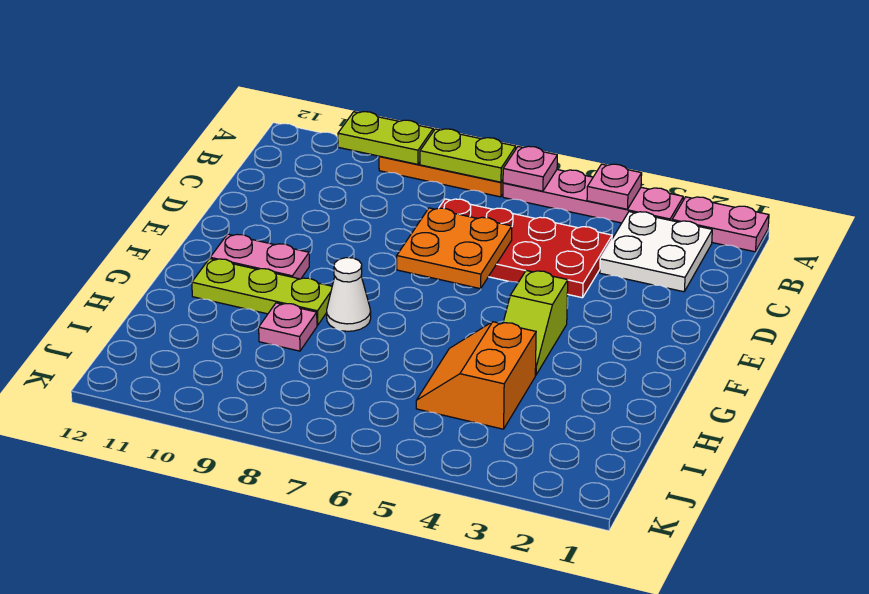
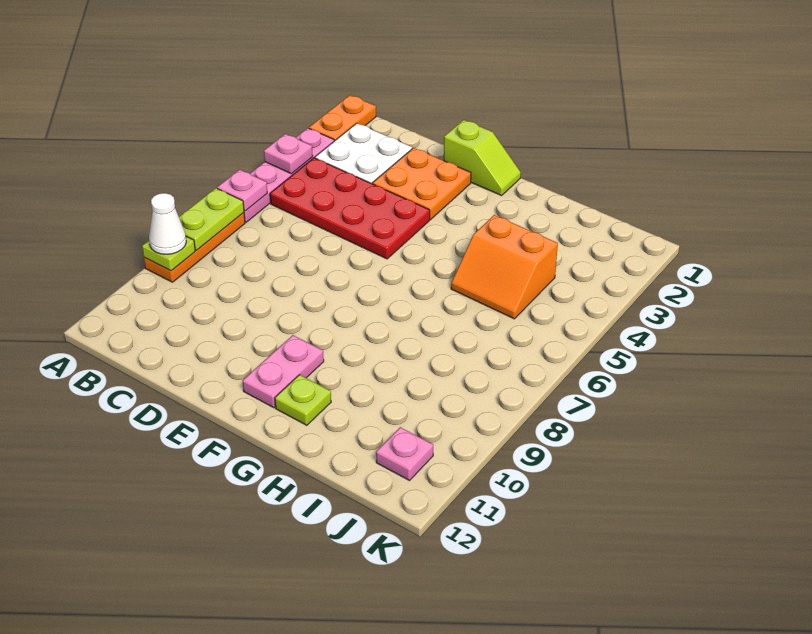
pink plate A1:A2 level 1 -> orange plate A1:A2 level 1
lime plate A9:A10 level 2 -> lime plate A9 level 2
red plate C4:D7 level 1 -> red plate B4:E5 level 1
orange plate D6:E7 level 2 -> orange plate D2:E3 level 1
lime slope F4:G4 level 1 top F -> lime slope E1:F1 level 1 top E
white cone G8 level 1 -> white cone A9 level 3
lime plate G9:G11 level 1 -> lime plate G11 level 1
pink plate H9 level 1 -> pink plate J11 level 1

